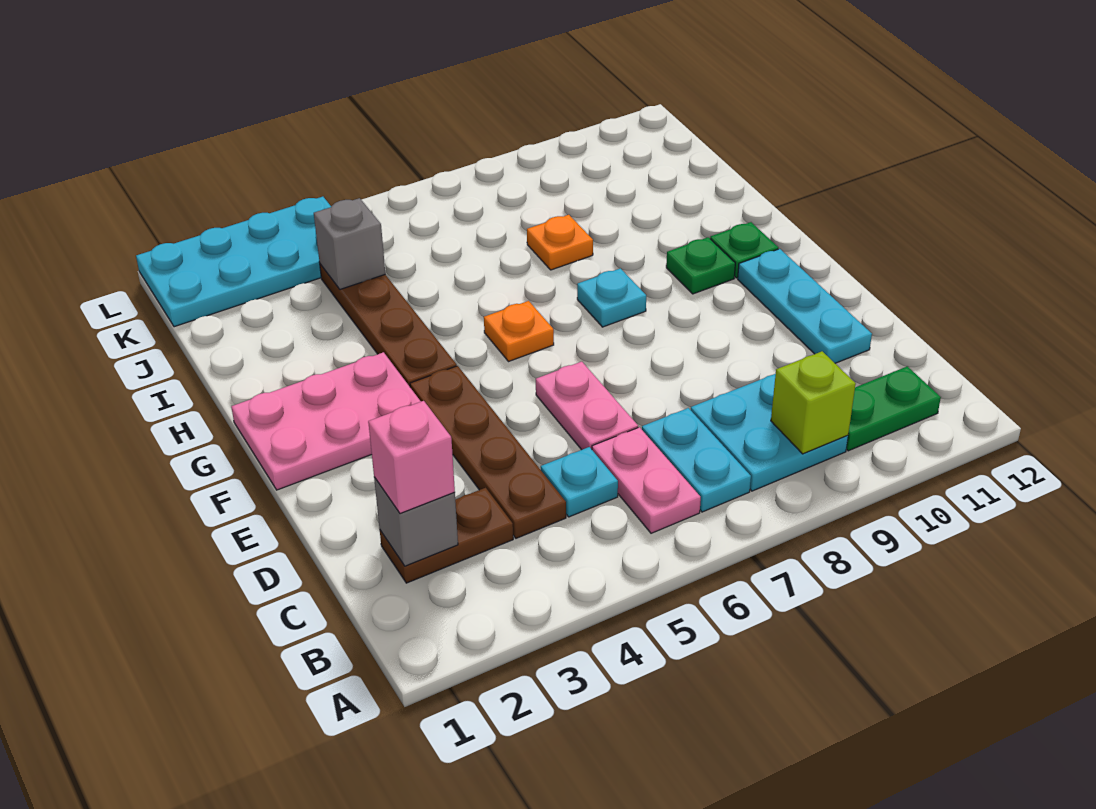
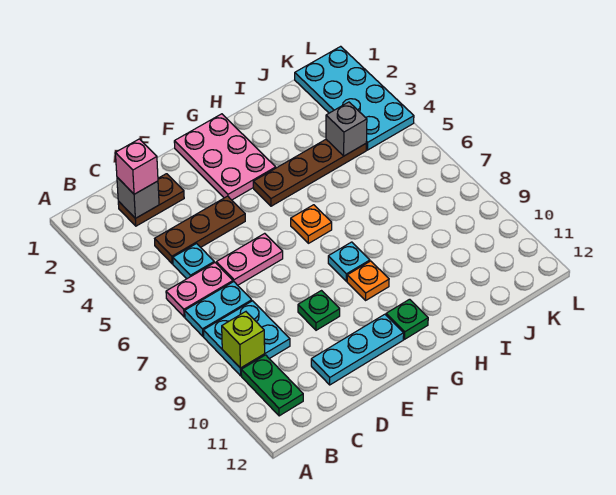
brown plate C2:C3 level 1 -> brown plate C2:D2 level 1
brown plate C4:F4 level 1 -> brown plate C4:E4 level 1
green plate G10 level 1 -> green plate E9 level 1
orange plate I8 level 1 -> orange plate G9 level 1

